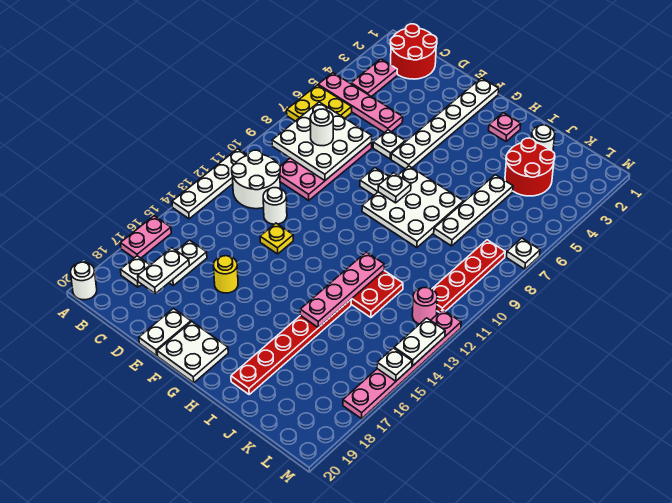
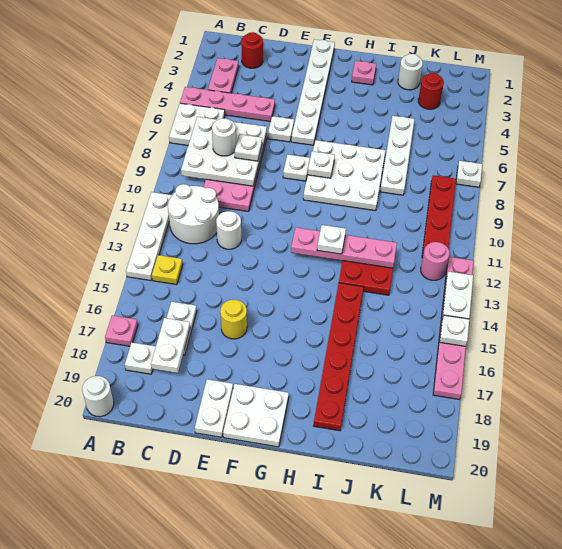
yellow plate A6:B7 level 1 -> white plate A6:B7 level 1
pink plate A16:A17 level 1 -> pink plate A17 level 1
red round brick B1:C2 level 1 -> red round brick C2 level 1
none -> white plate D8 level 3
yellow plate E13 level 1 -> yellow plate B14 level 1
none -> white plate H12 level 3
pink plate I12:I15 level 2 -> pink plate G12:J12 level 2
red round brick J3:K4 level 1 -> red round brick K3 level 1

